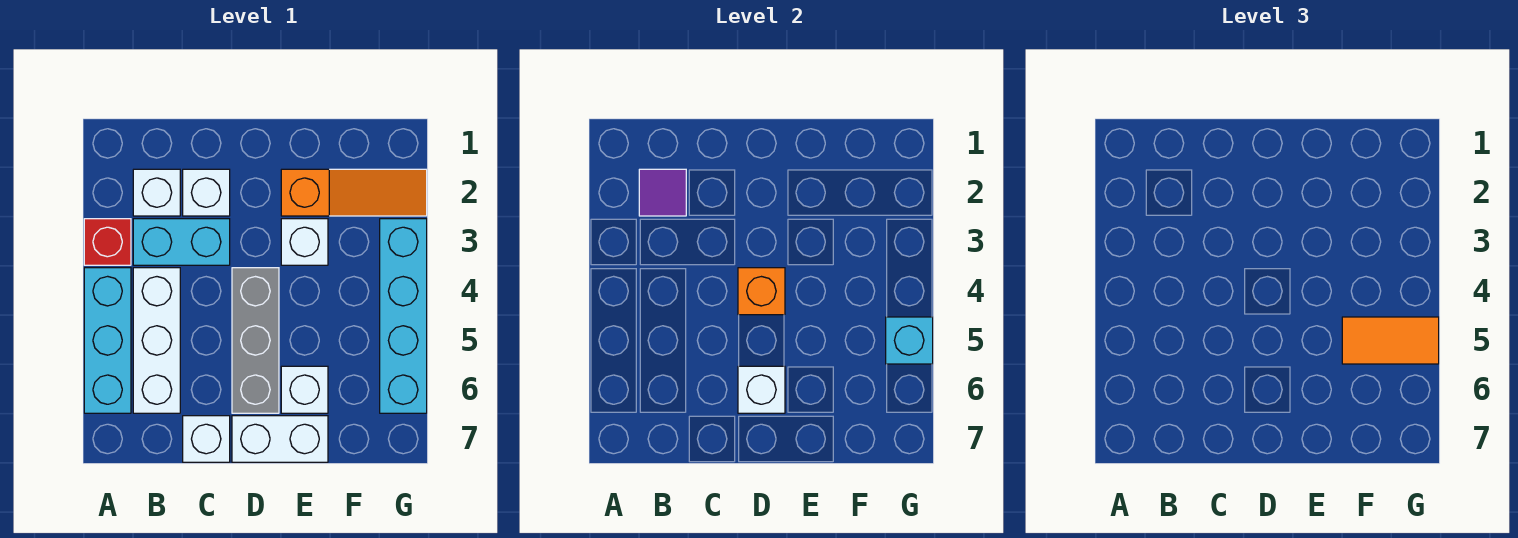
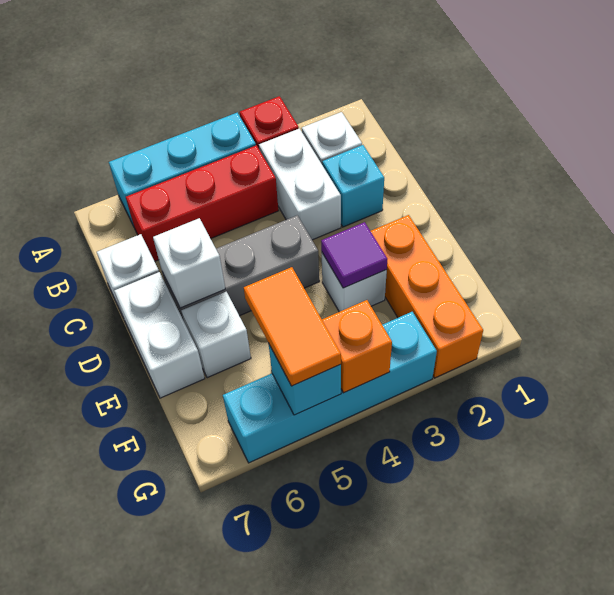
purple tile B2 level 2 -> purple tile E3 level 2
cyan brick B3:C3 level 1 -> white brick B3:C3 level 1
white brick B4:B6 level 1 -> red brick B4:B6 level 1
white brick C2 level 1 -> cyan brick C2 level 1
orange brick D4 level 2 -> orange brick G4 level 2
orange slope E2:G2 level 1 top E -> orange brick E2:G2 level 1

